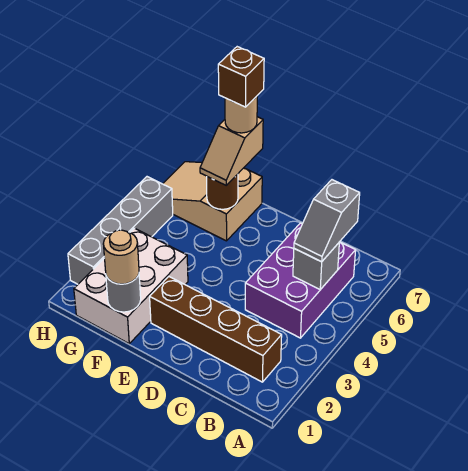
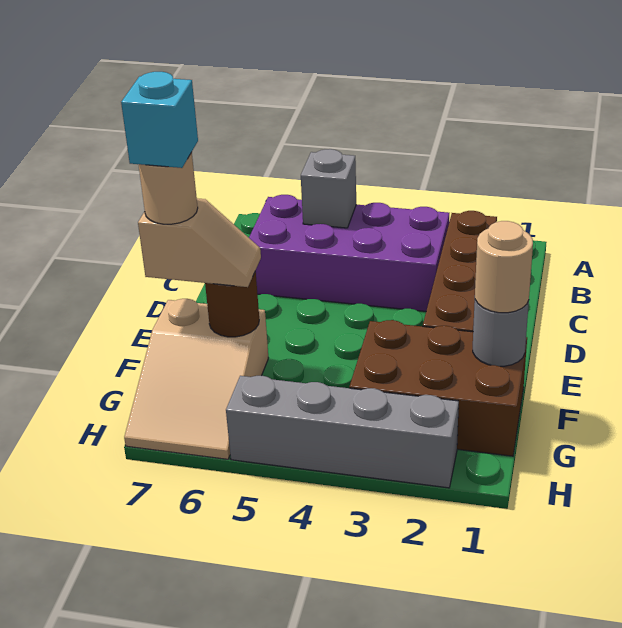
purple brick B4:C6 level 1 -> purple brick B3:C6 level 1
grey slope B5:B6 level 3 top 6 -> none
white brick F1:G3 level 1 -> brown brick F1:G3 level 1
brown brick F7 level 5 -> cyan brick F7 level 5

